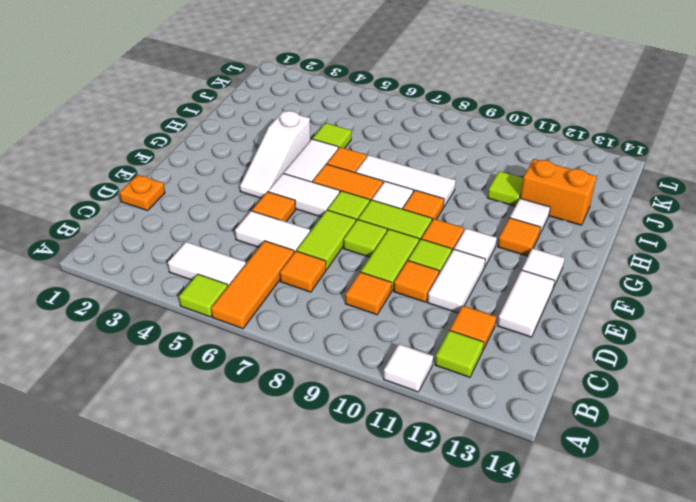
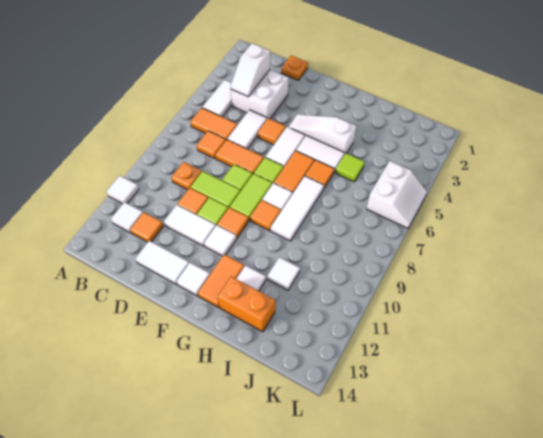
lime tile A5 level 1 -> none
orange tile A6:C6 level 1 -> orange tile B6:C6 level 1
lime tile B12 level 1 -> white tile B12 level 1
none -> white brick C3:D4 level 1
none -> white slope C3:C4 level 2 top 3
orange tile C9 level 1 -> orange plate C9 level 1
lime tile D7:E7 level 1 -> orange tile D7:E7 level 1
orange tile G12 level 1 -> orange tile G12:G13 level 1
lime tile I11 level 1 -> white tile I11 level 1
orange brick I12:I13 level 1 -> orange brick H13:I13 level 1
none -> white slope K5:L6 level 1 top K

